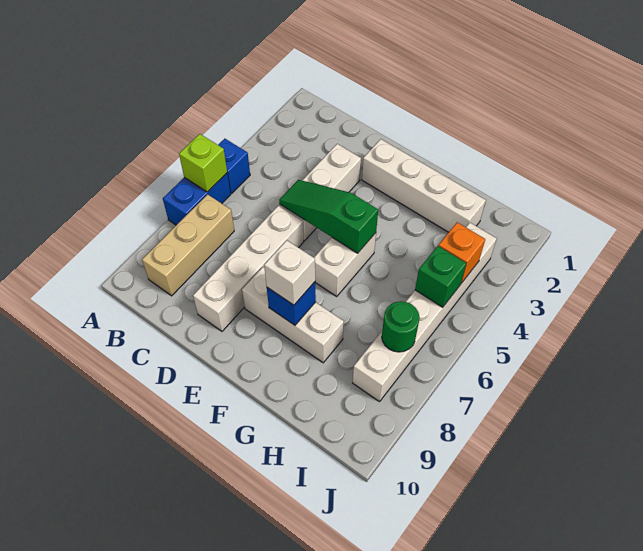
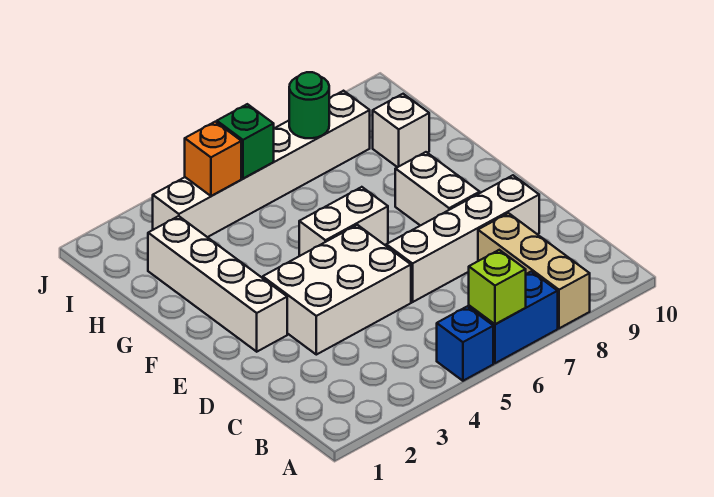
tan brick B7:B9 level 1 -> tan brick A8:C8 level 1
white brick D3:D5 level 1 -> white brick D3:E5 level 1
green slope D5:F5 level 2 top F -> none
white brick E8:G8 level 1 -> white brick E8:F8 level 1
blue brick F8 level 2 -> none
white brick F8 level 3 -> white brick H9 level 1

